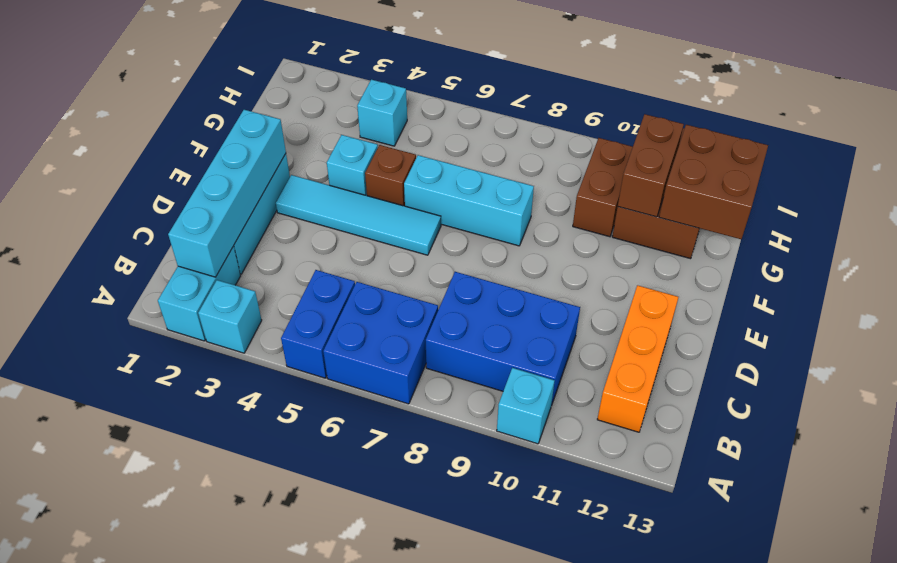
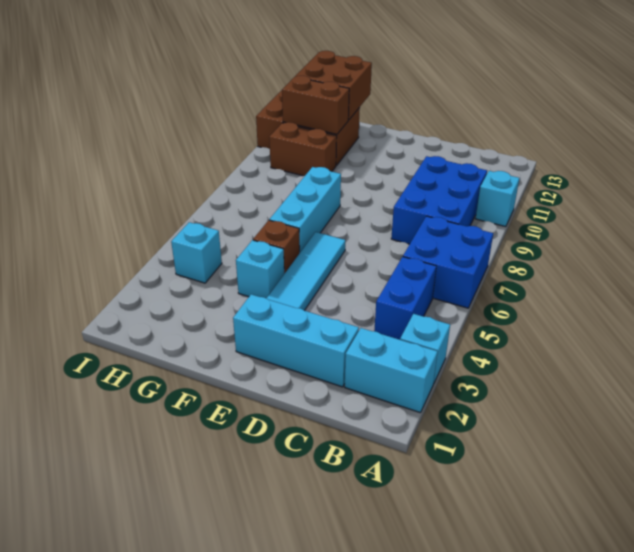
blue brick A5:B5 level 1 -> blue brick B4:B5 level 1
cyan brick B2:E2 level 2 -> none
orange brick B12:D12 level 1 -> none

